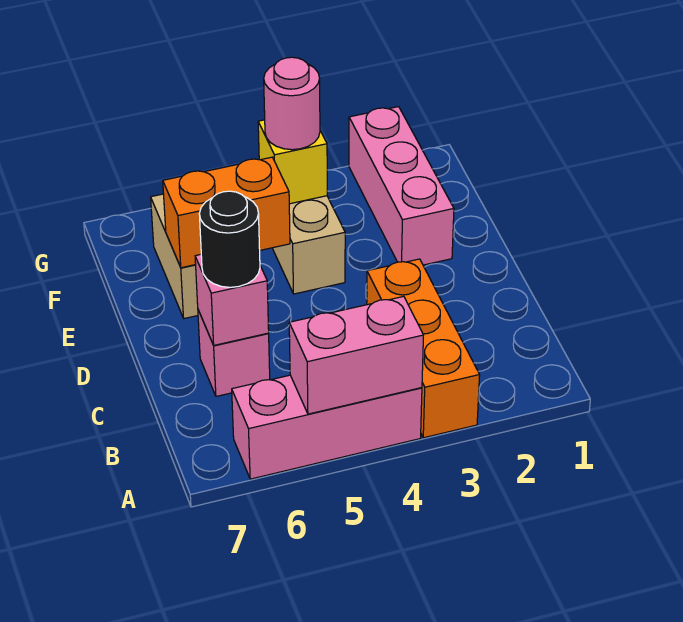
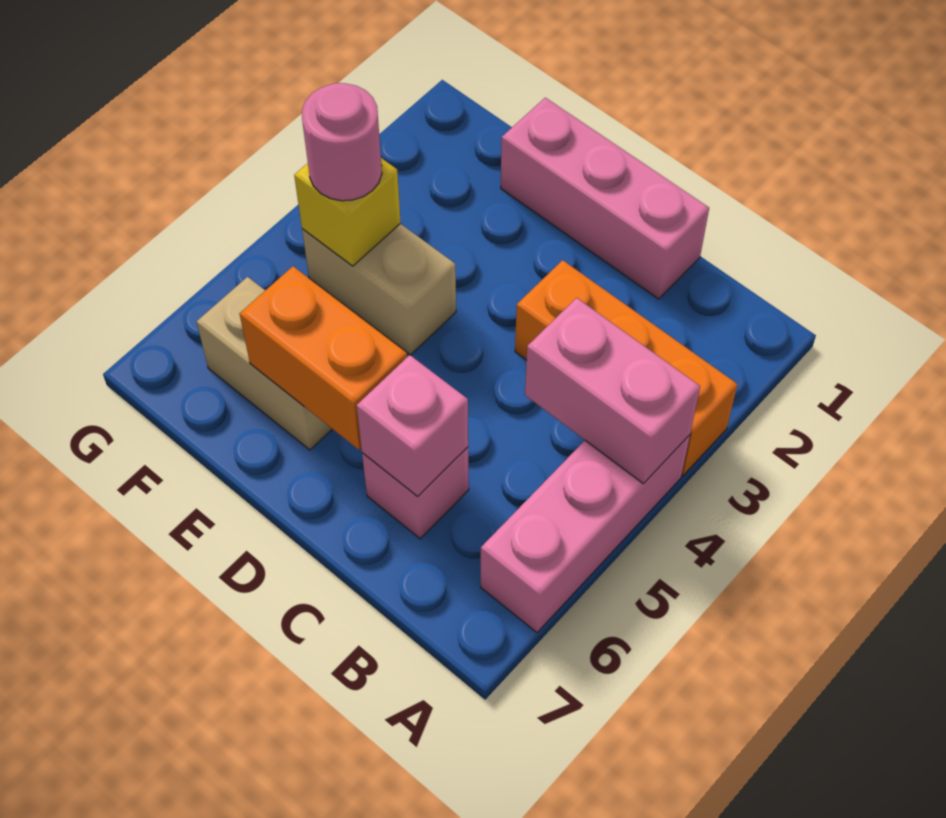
pink brick A4:A5 level 2 -> pink brick A4:B4 level 2
black round brick C6 level 3 -> none
pink brick E2:G2 level 1 -> pink brick C1:E1 level 1
orange brick E5:E6 level 2 -> orange brick D6:E6 level 2

